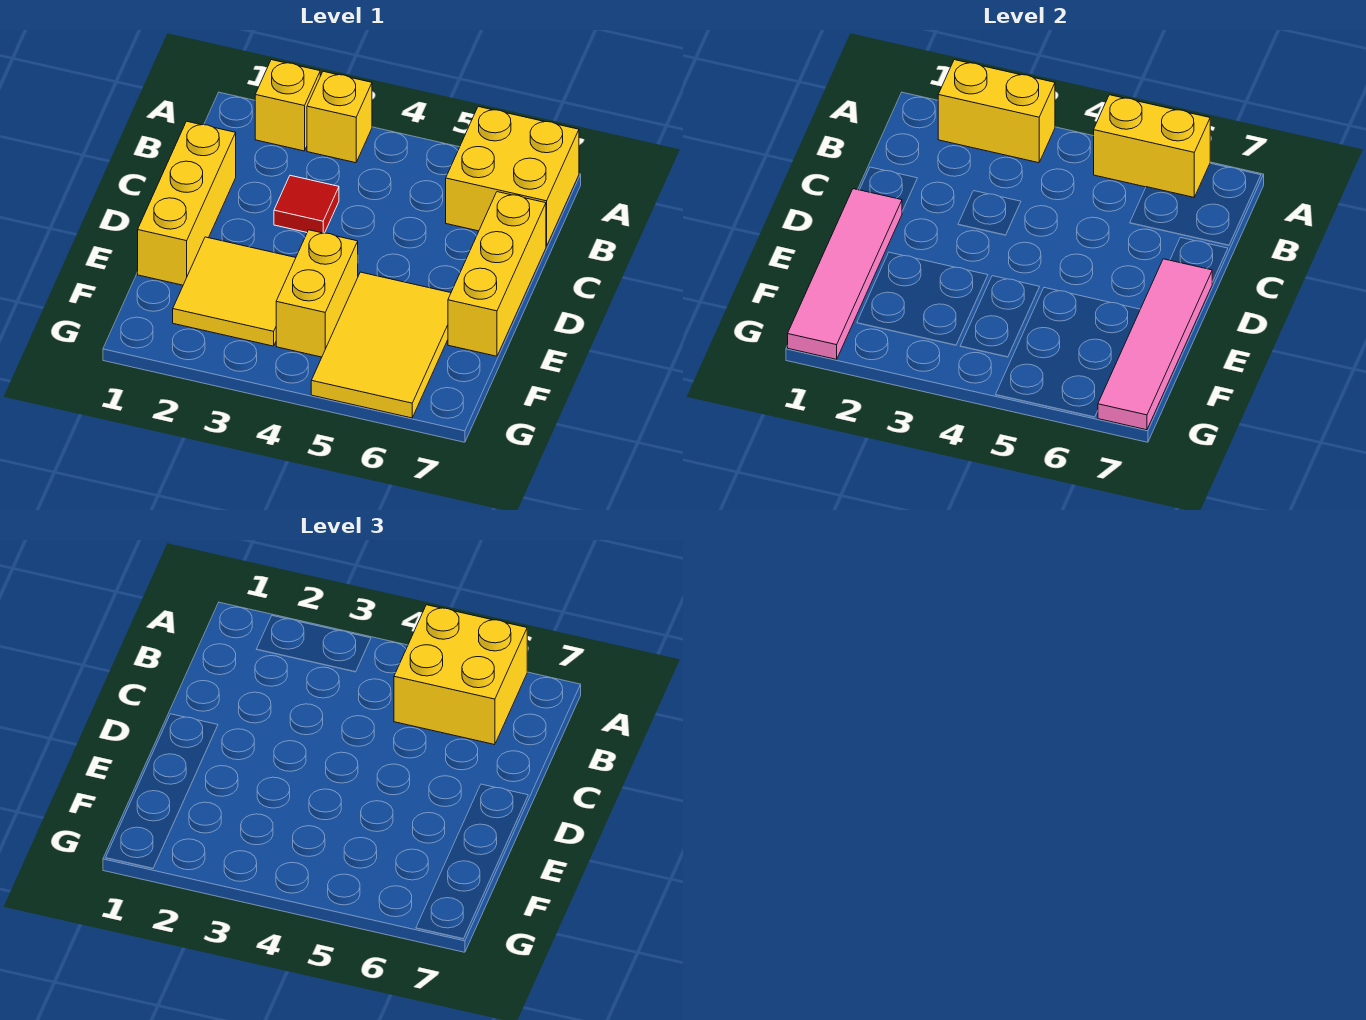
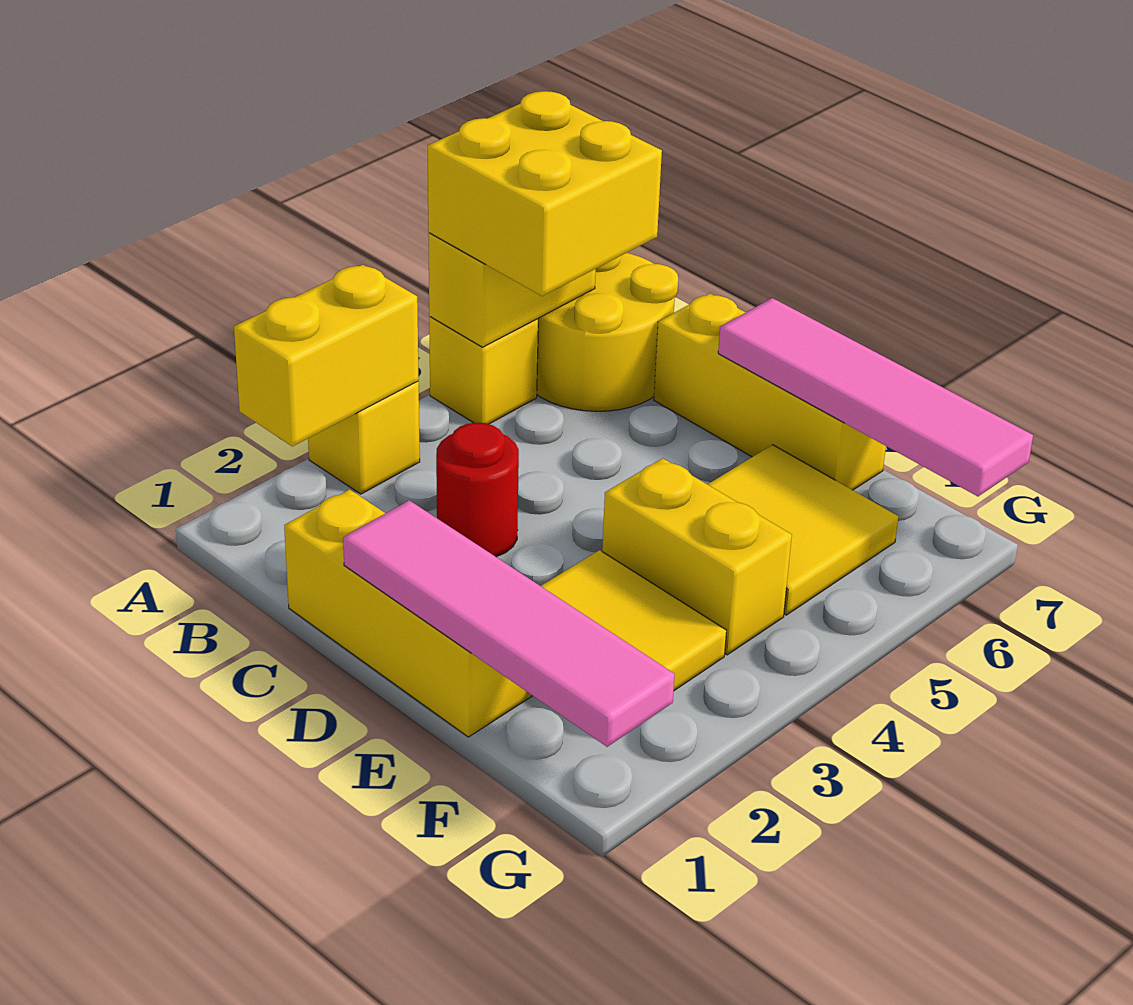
yellow brick A2 level 1 -> yellow brick A5 level 1
yellow brick A6:B7 level 1 -> yellow round brick A6:B7 level 1
red tile C3 level 1 -> red round brick C3 level 1
yellow tile E5:G6 level 1 -> yellow tile E5:F6 level 1

